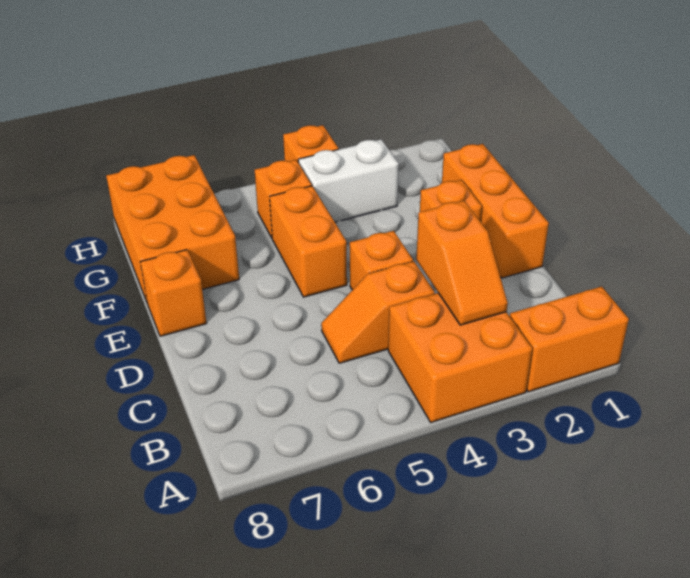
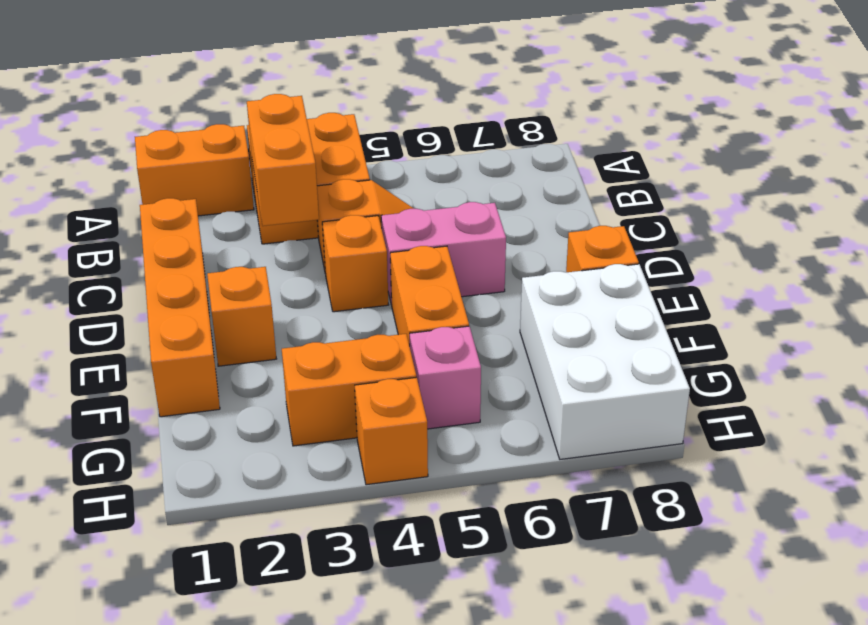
orange slope B3:C3 level 2 top C -> orange brick B3:C3 level 2
orange brick D1:F1 level 1 -> orange brick C1:F1 level 1
none -> pink brick D5:D6 level 1
orange brick F7:H8 level 1 -> white brick F7:H8 level 1
white brick G3:G4 level 1 -> orange brick G3:G4 level 1
orange brick G5 level 1 -> pink brick G5 level 1

